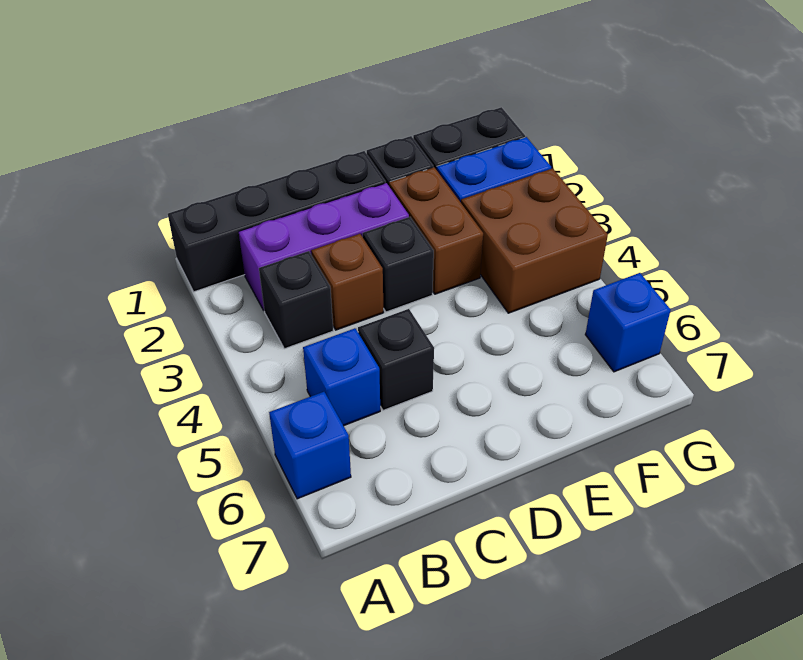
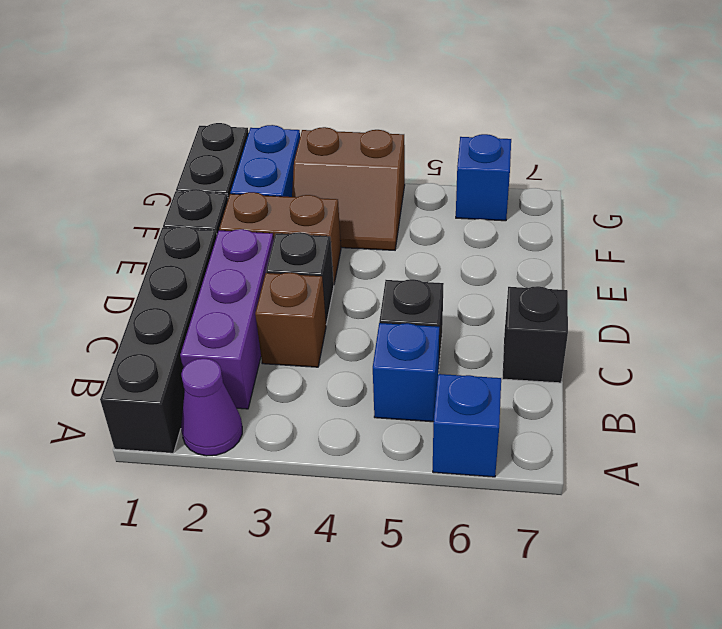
none -> purple cone A2 level 1
black brick B3 level 1 -> black brick C7 level 1
brown brick F3:G4 level 1 -> brown slope F3:G4 level 1 top G

